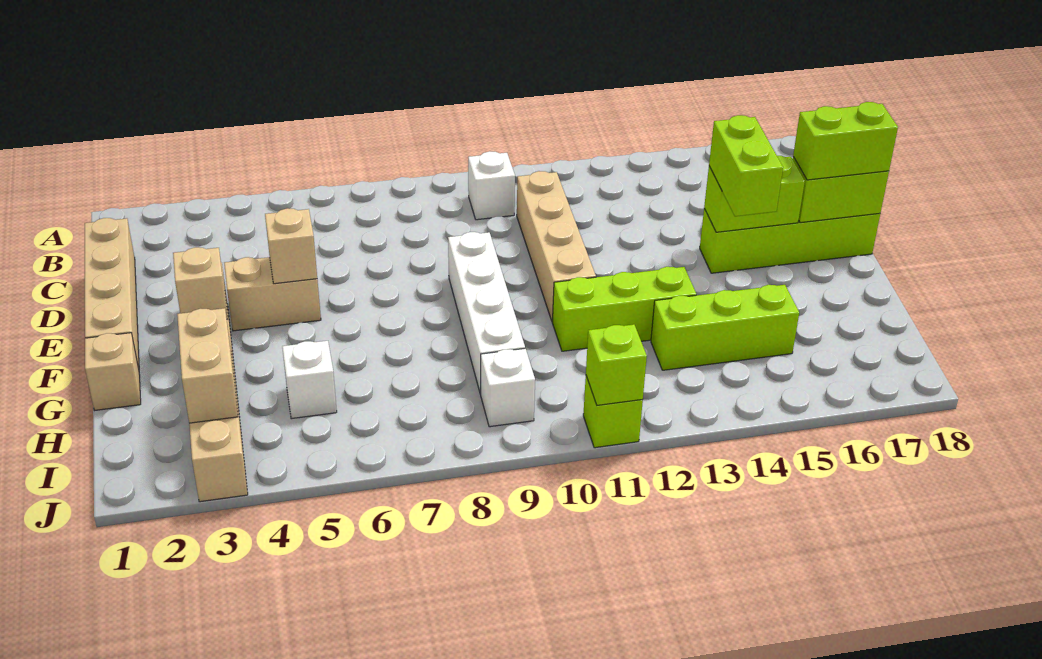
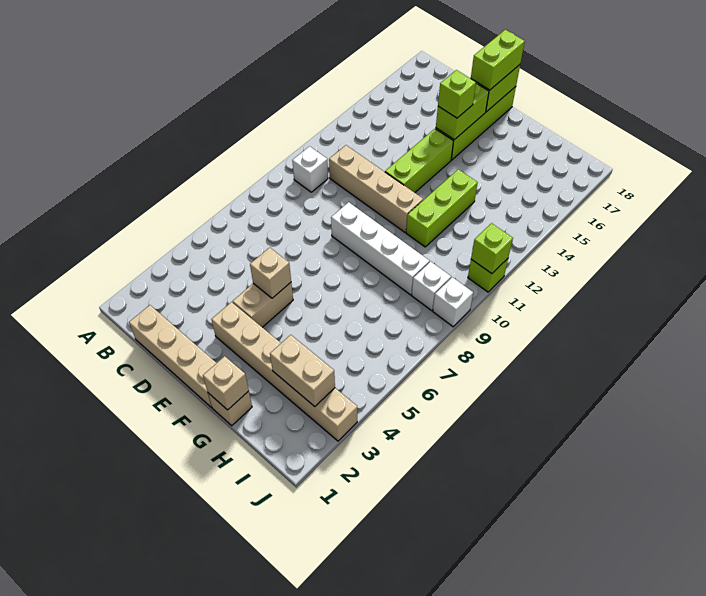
lime brick E15:F15 level 3 -> lime brick E15 level 3
tan brick F3 level 2 -> tan brick G1 level 2
white brick H5 level 1 -> white brick J9 level 1
lime brick H13:H15 level 1 -> lime brick E12:E14 level 1

